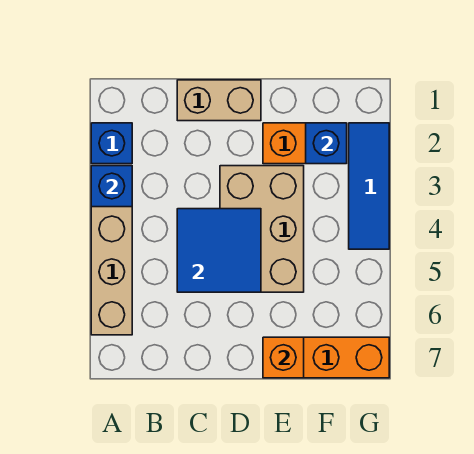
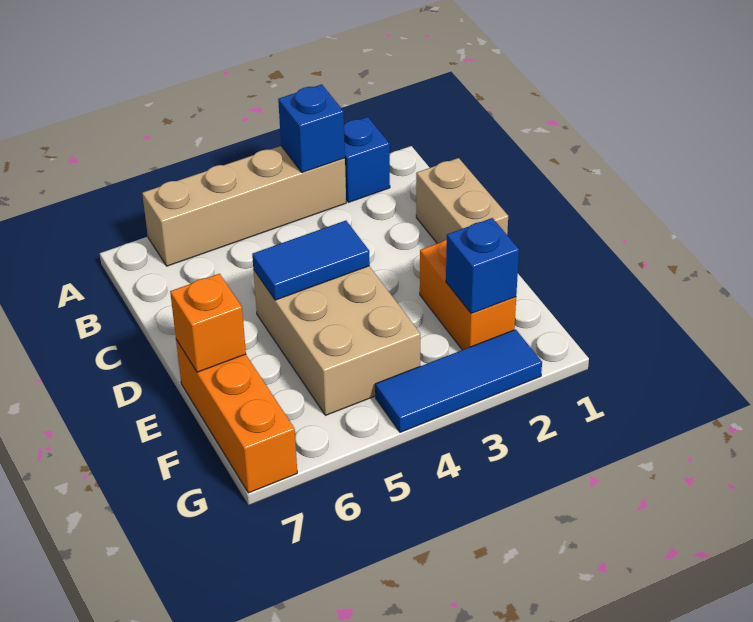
blue tile C4:D5 level 2 -> blue tile D4:D5 level 2
tan brick D3:E5 level 1 -> tan brick D4:F5 level 1

